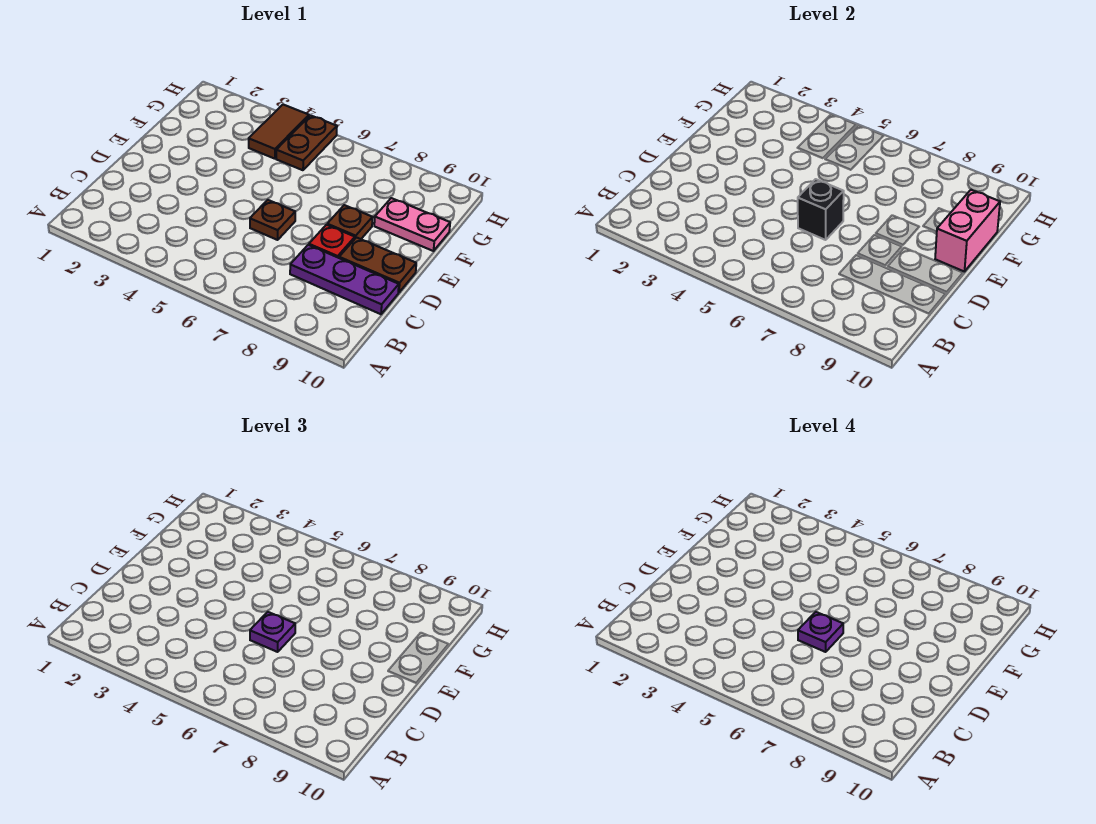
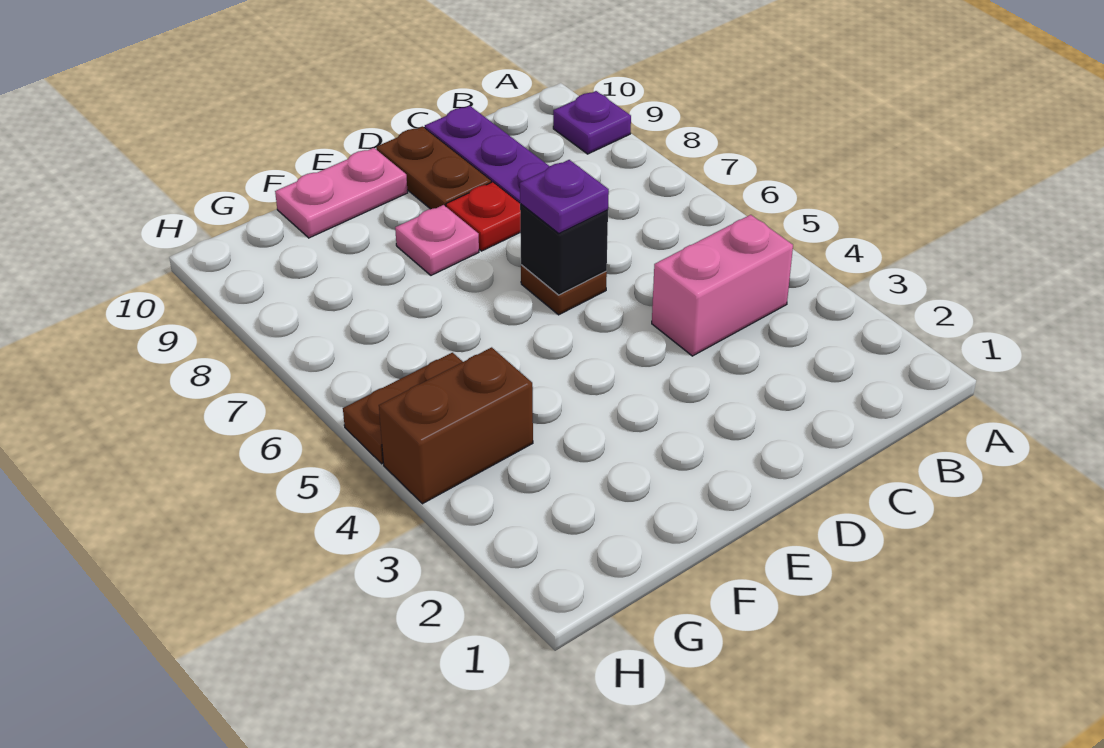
purple plate D6 level 4 -> purple plate A9 level 1
brown plate E8 level 1 -> pink plate E8 level 1
pink brick E10:F10 level 2 -> pink brick B4:C4 level 1
pink plate F9:F10 level 1 -> pink plate E10:F10 level 1
brown tile G4:H4 level 1 -> brown brick G4:H4 level 1

